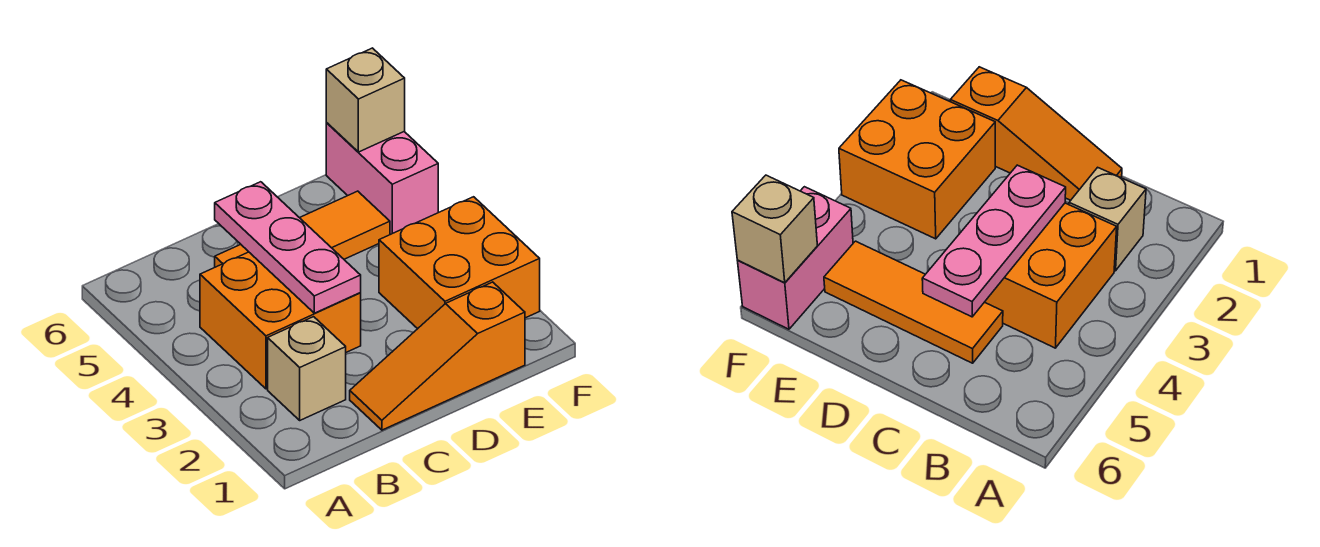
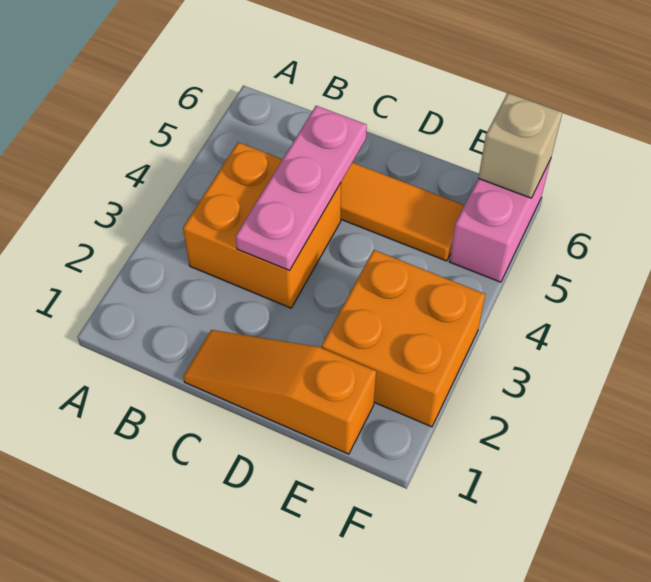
tan brick B2 level 1 -> none

